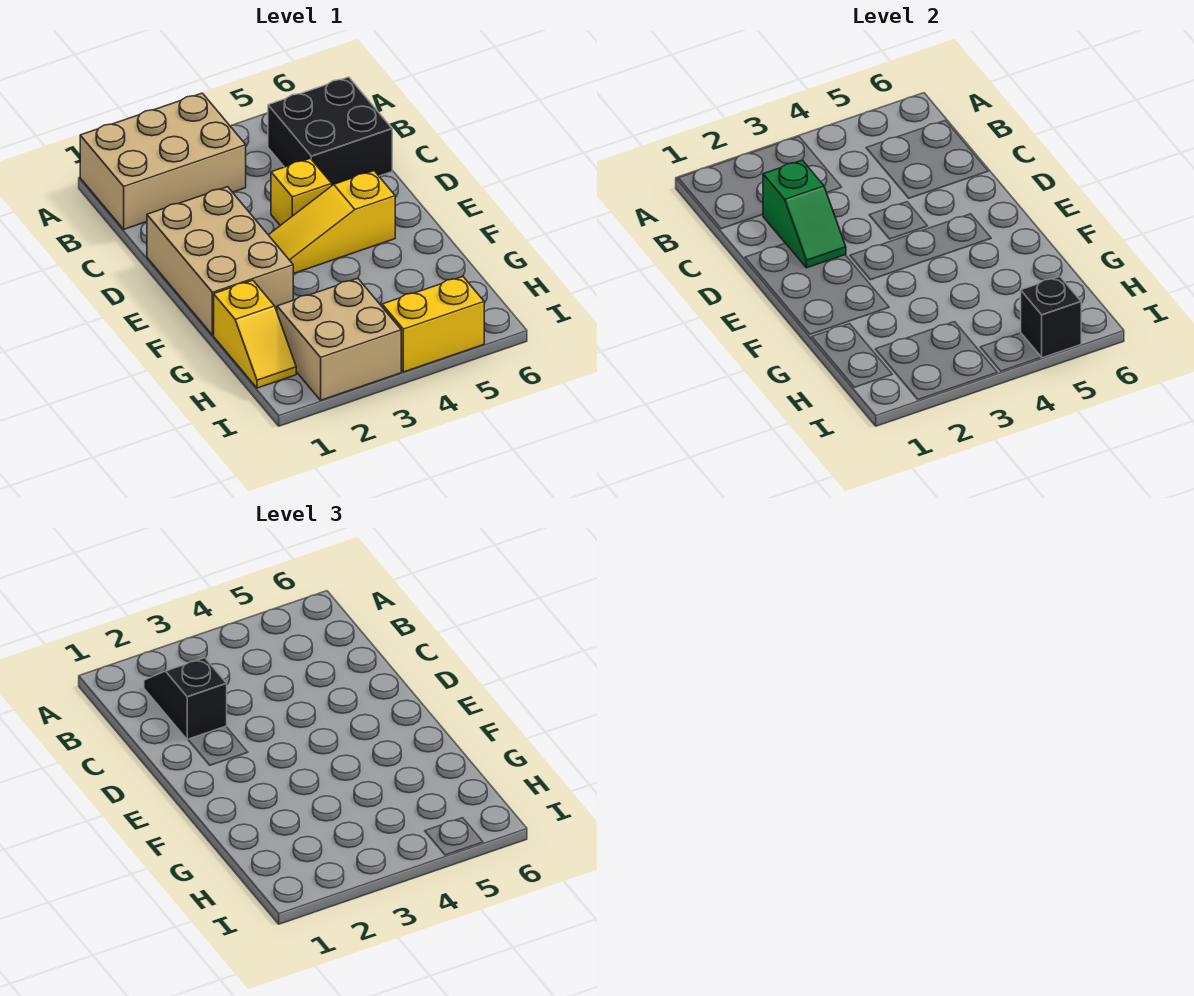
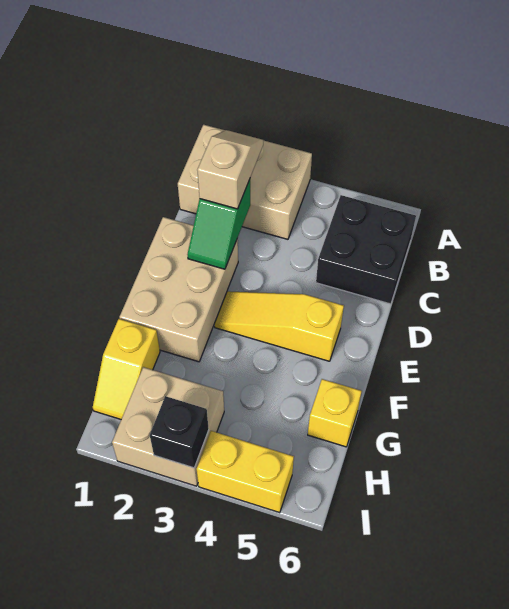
black slope B2:C2 level 3 top C -> tan slope B2:C2 level 3 top C
yellow brick D4 level 1 -> yellow brick G6 level 1
black brick I5 level 2 -> black brick I3 level 2

